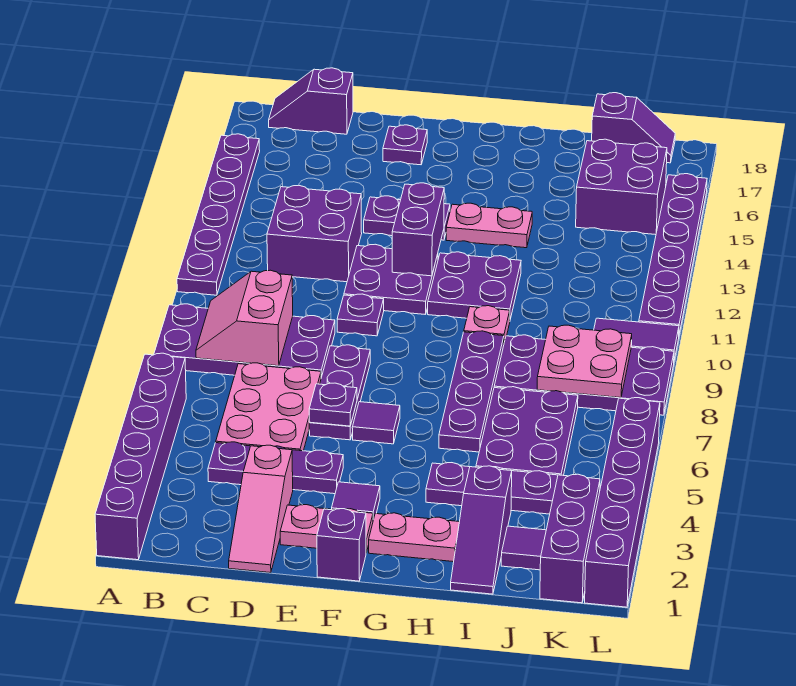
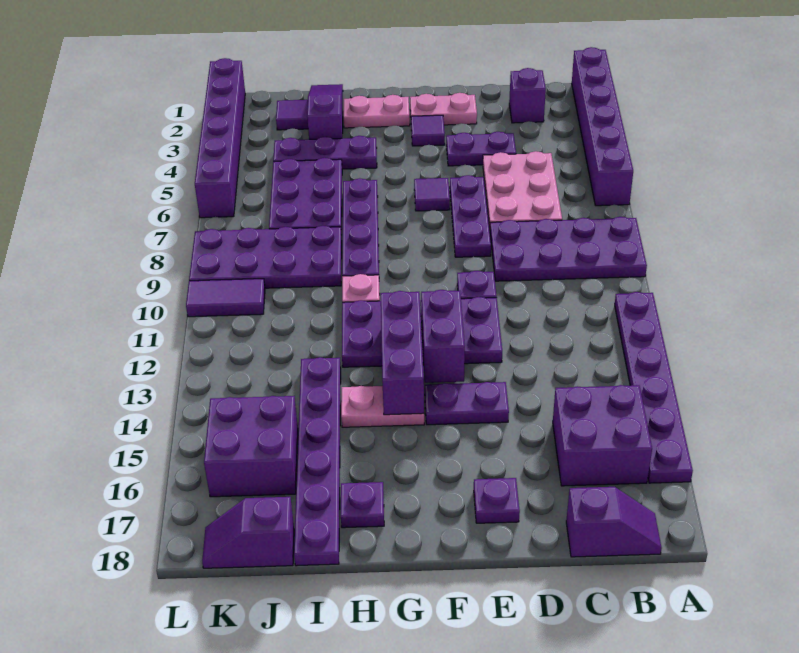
pink slope B8:C9 level 2 top C -> none
purple plate C4:E4 level 1 -> purple plate D4:E4 level 1
purple brick C12:D13 level 1 -> purple brick B15:C16 level 1
pink slope D1:D3 level 1 top 3 -> none
purple plate E6 level 2 -> purple plate H17 level 1
purple brick F1 level 1 -> purple brick C2 level 1
pink plate J8:K9 level 2 -> none
purple brick K1:K3 level 1 -> purple brick G12:G14 level 2
purple plate L11:L16 level 1 -> purple plate I13:I18 level 1

